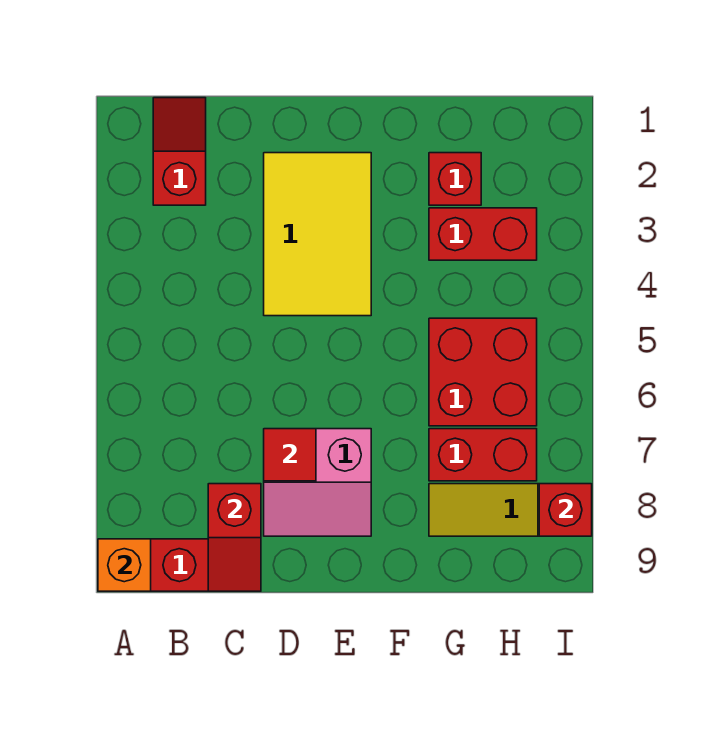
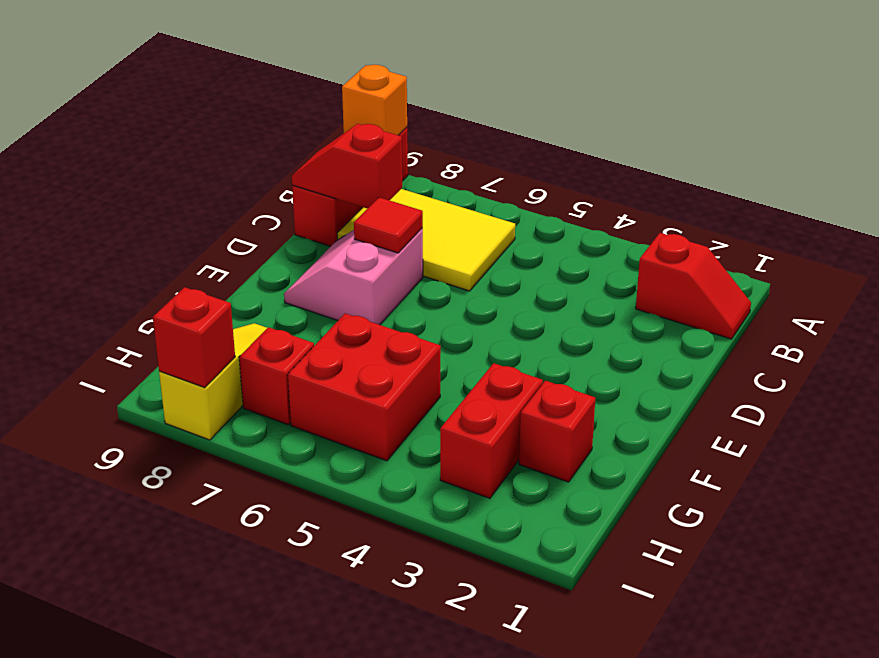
yellow tile D2:E4 level 1 -> yellow tile B6:C8 level 1
red brick G7:H7 level 1 -> red brick H7 level 1

